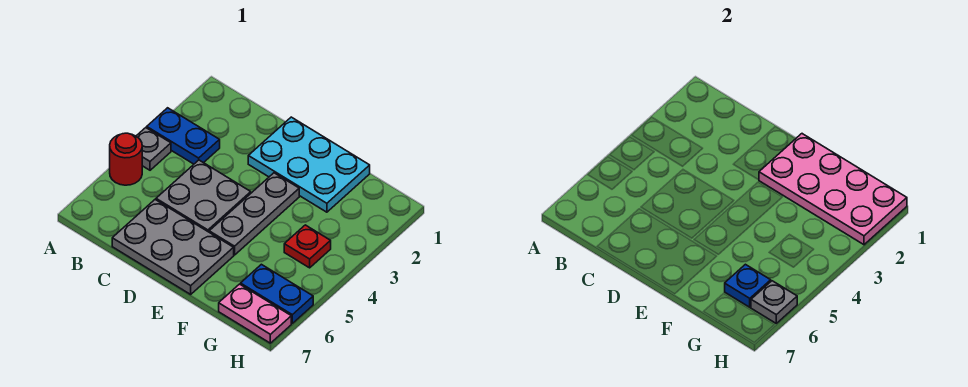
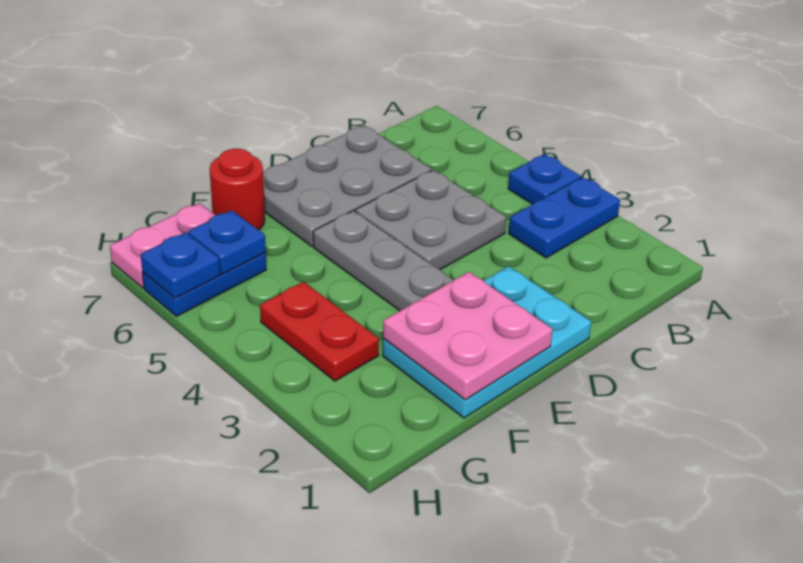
grey plate A4 level 1 -> blue plate A4 level 1
red round brick A5 level 1 -> red round brick F7 level 1
pink plate E1:H2 level 2 -> pink plate E1:F2 level 2
red plate G4 level 1 -> red plate G3:G4 level 1
grey plate H6 level 2 -> blue plate H6 level 2

